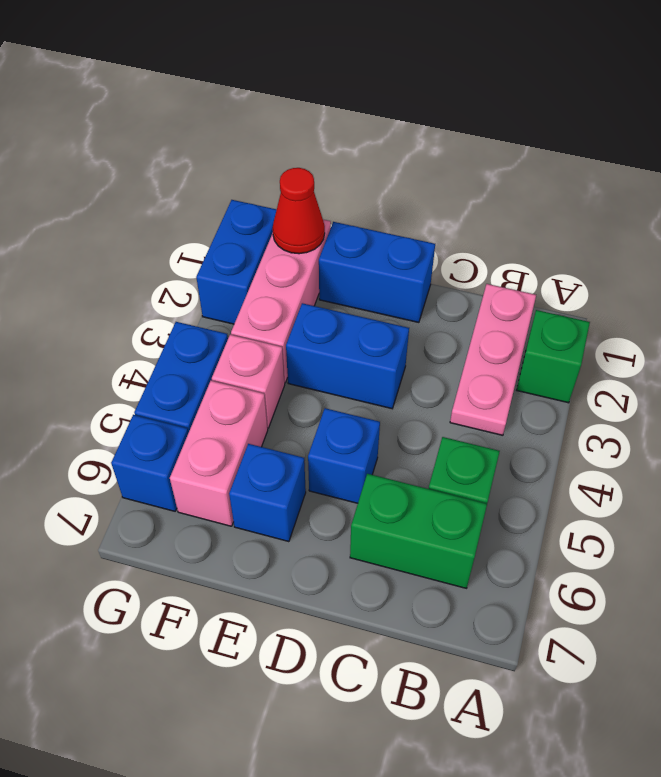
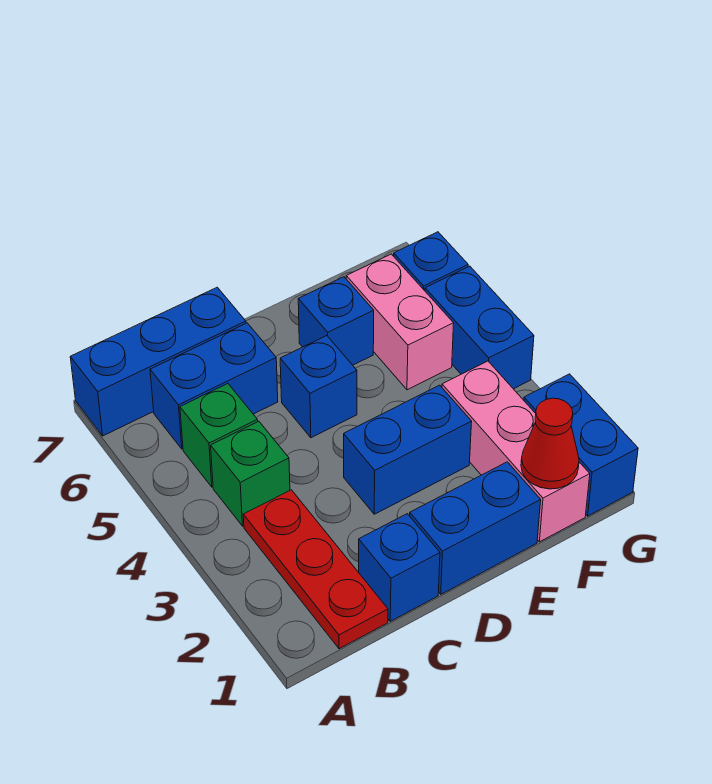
green brick A2 level 1 -> green brick B4 level 1
none -> blue brick A7:C7 level 1
pink plate B1:B3 level 1 -> red plate B1:B3 level 1
green brick B6:C6 level 1 -> blue brick B6:C6 level 1
none -> blue brick C1 level 1
pink brick F4 level 1 -> none

